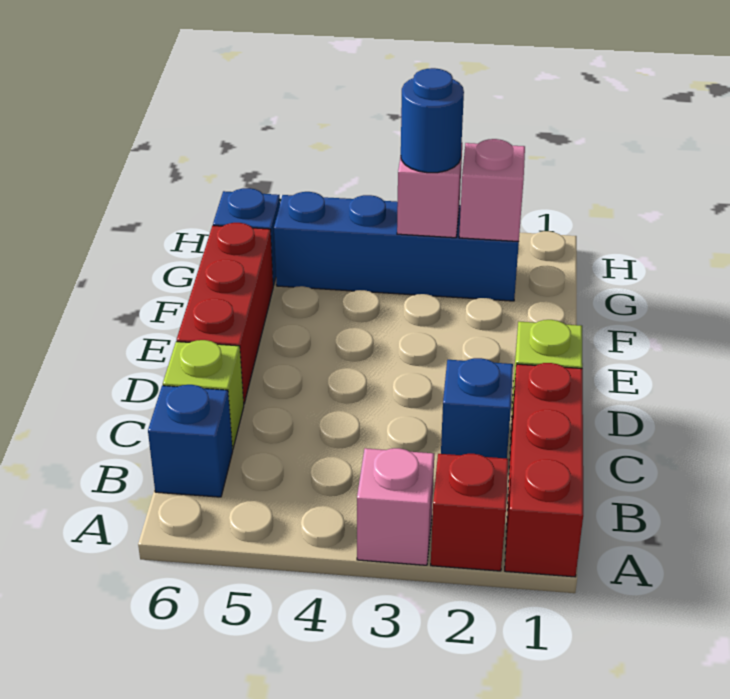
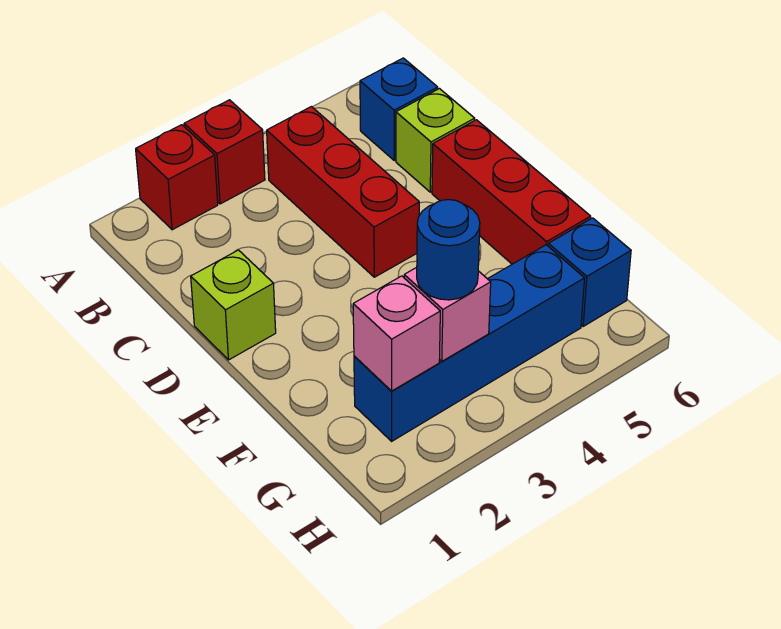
red brick A1:C1 level 1 -> red brick B4:D4 level 1
pink brick A3 level 1 -> red brick A3 level 1
blue brick C2 level 1 -> none

